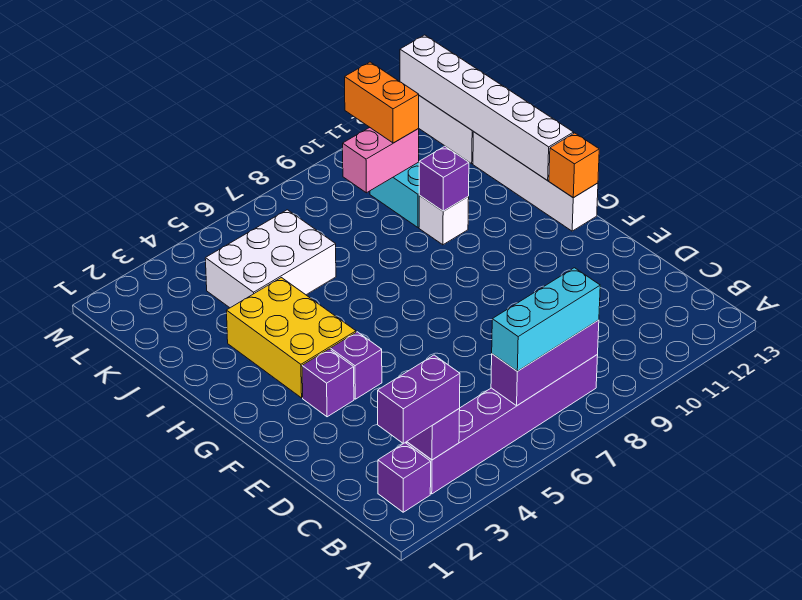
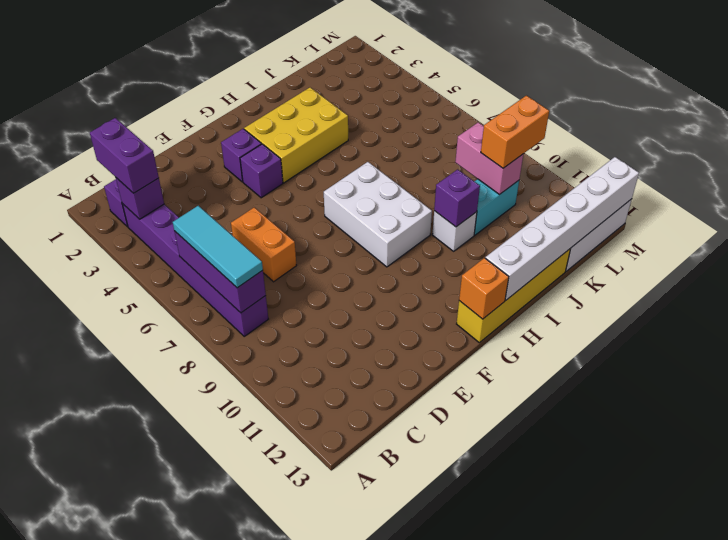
cyan brick B6:B8 level 3 -> cyan tile B6:B8 level 3
none -> orange brick D6:D7 level 1
white brick G13:J13 level 1 -> yellow brick G13:J13 level 1
white brick J4:K6 level 1 -> white brick G7:H9 level 1

